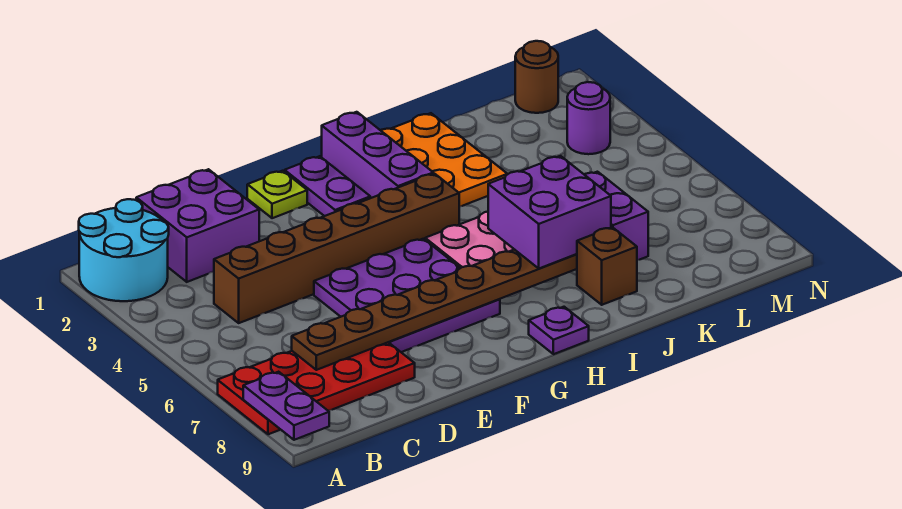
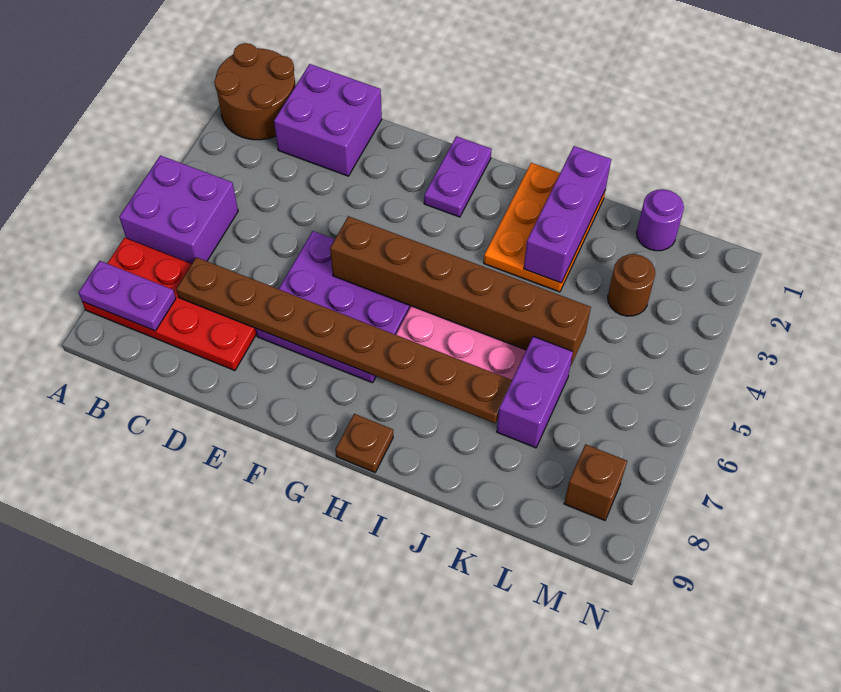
cyan round brick A1:B2 level 1 -> brown round brick A1:B2 level 1
purple plate A8:A9 level 2 -> purple plate A8:B8 level 2
brown brick C4:H4 level 1 -> brown brick F5:K5 level 2
lime plate F1 level 1 -> none
purple brick H1:H3 level 1 -> purple brick J1:J3 level 2
purple plate H9 level 1 -> brown plate H9 level 1
purple brick I6:J7 level 3 -> purple brick A5:B6 level 1
brown brick J8 level 1 -> brown brick M8 level 1
brown round brick M1 level 1 -> brown round brick L3 level 1
purple round brick M3 level 1 -> purple round brick L1 level 1

